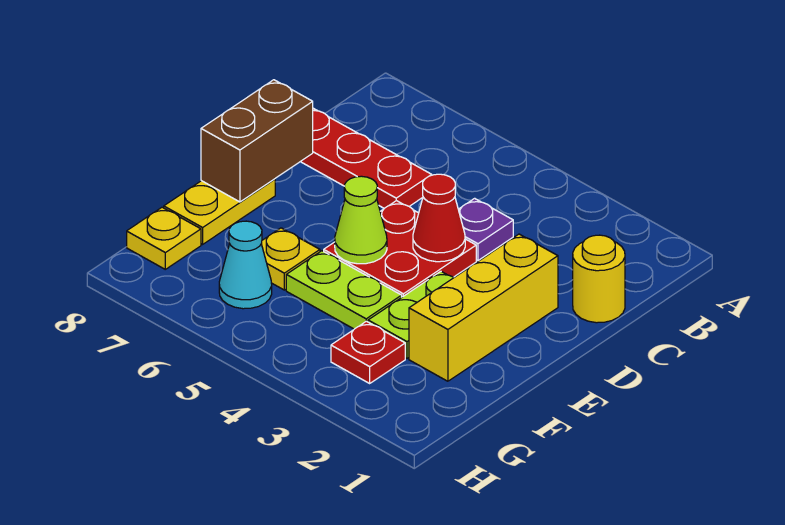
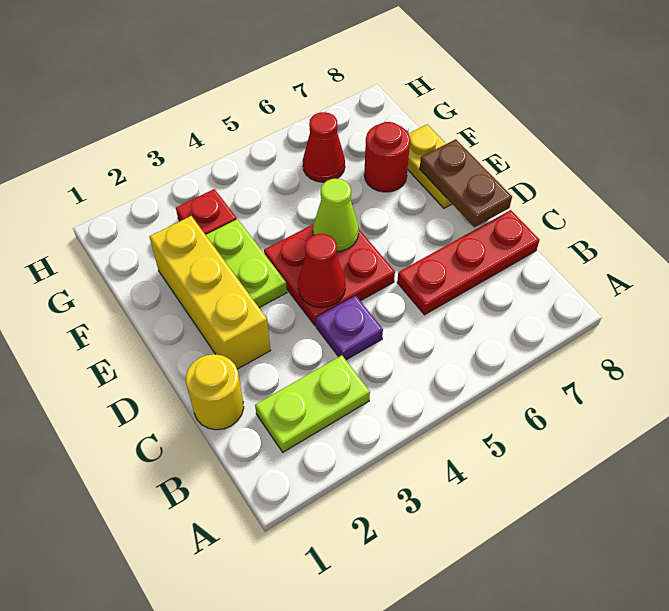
brown brick D8:E8 level 2 -> brown plate D8:E8 level 2
lime plate F4:F5 level 1 -> lime plate B2:B3 level 1
yellow plate F6 level 1 -> none
none -> red round brick F7 level 1
cyan cone G6 level 1 -> red cone G6 level 1
yellow plate G8 level 1 -> none

